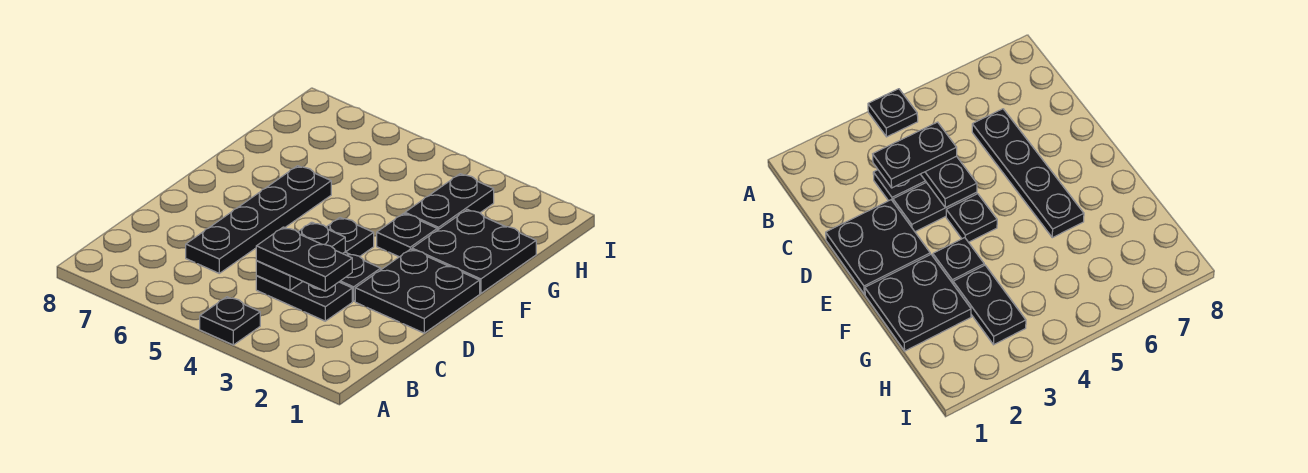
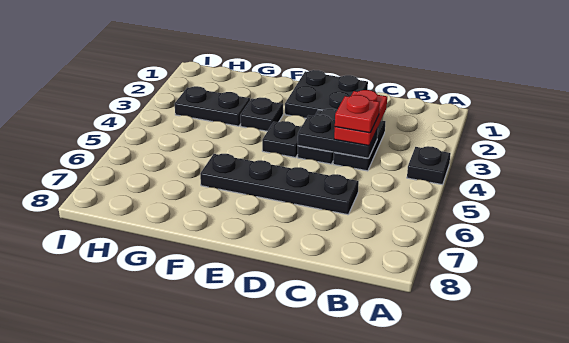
black plate C3:C4 level 3 -> red plate C3:C4 level 3
none -> red plate C4 level 4
black plate F1:G2 level 1 -> none

